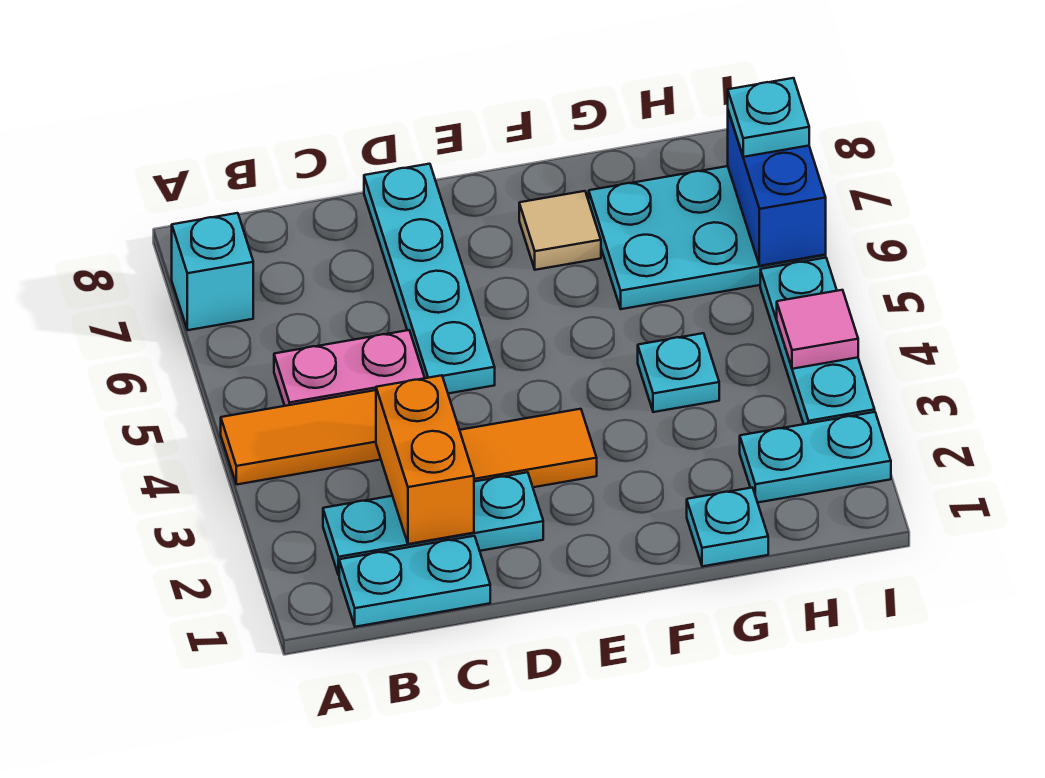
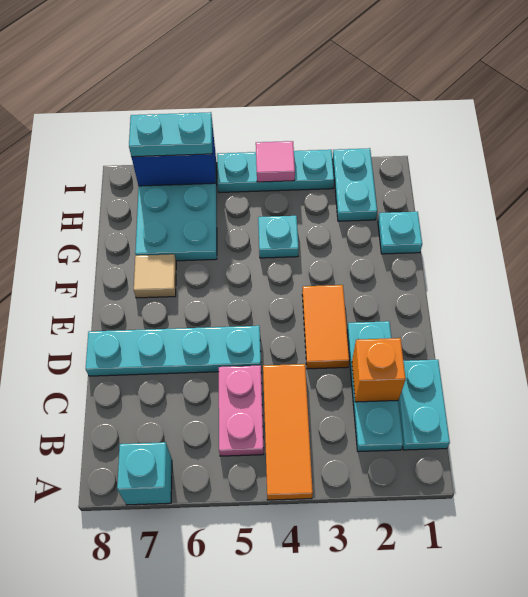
orange brick C2:C3 level 2 -> orange brick C2 level 2
cyan plate I7 level 3 -> cyan plate I6:I7 level 3

